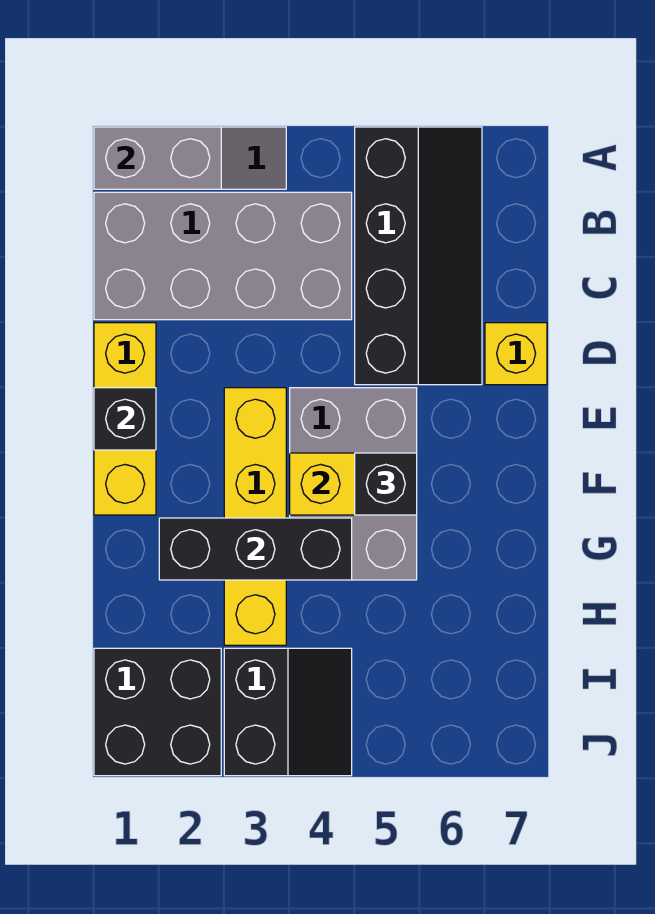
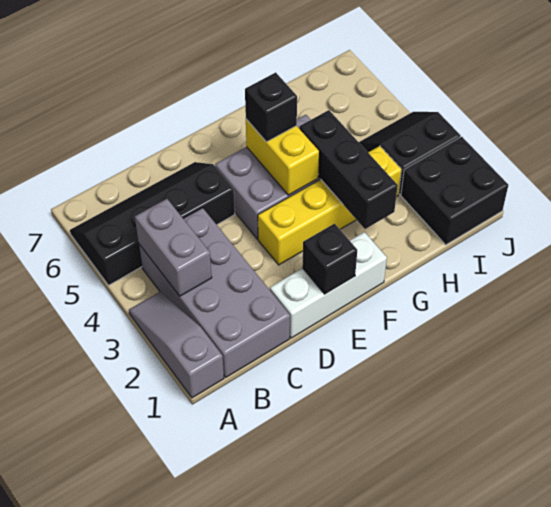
grey brick A1:A2 level 2 -> grey brick B3:B4 level 2
yellow brick D1:F1 level 1 -> white brick D1:F1 level 1
yellow brick D7 level 1 -> none

